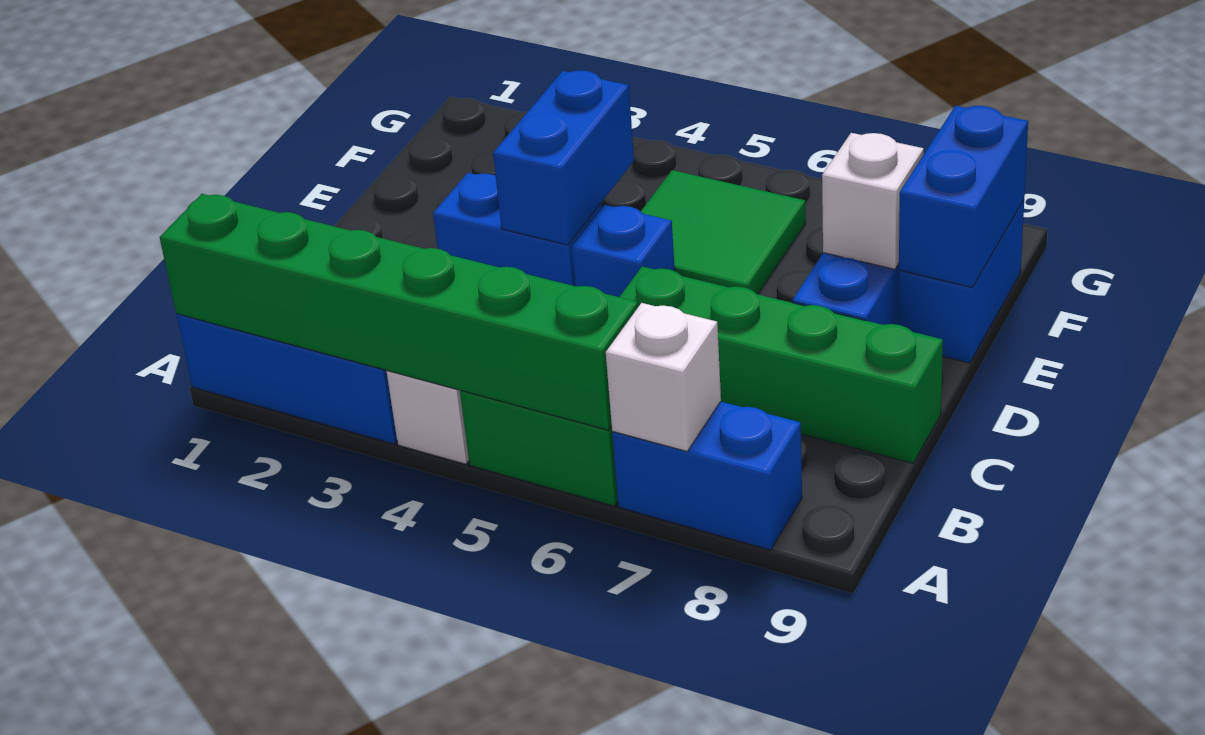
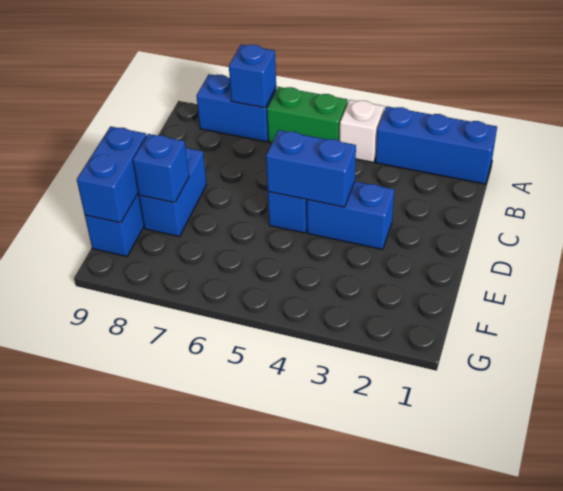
green brick A1:A6 level 2 -> none
white brick A7 level 2 -> blue brick A7 level 2
green brick C6:C9 level 1 -> none
blue brick D4:E4 level 2 -> blue brick D4:D5 level 2
green tile E5:F6 level 1 -> none
white brick E8 level 2 -> blue brick E8 level 2

